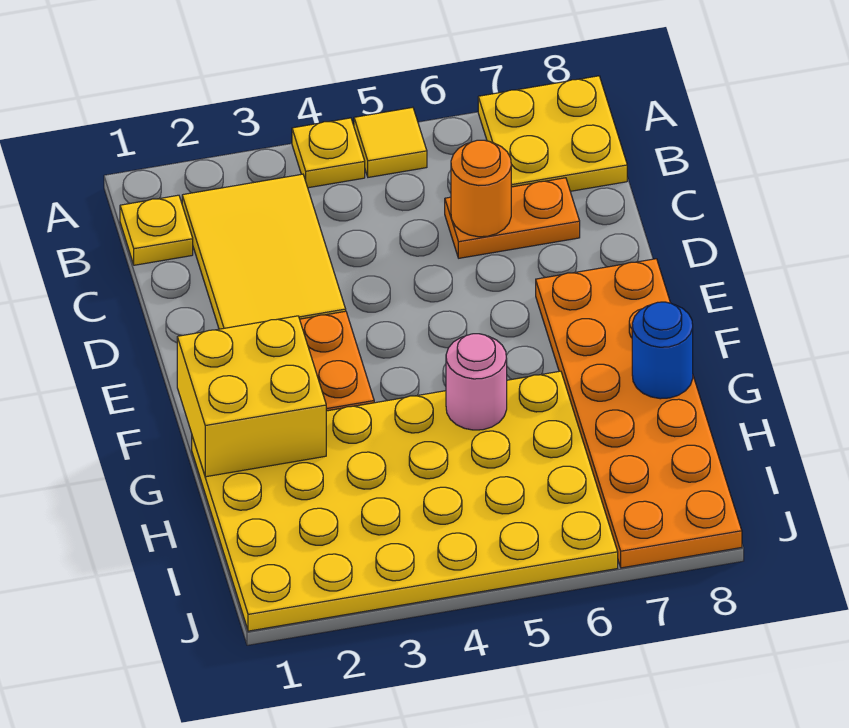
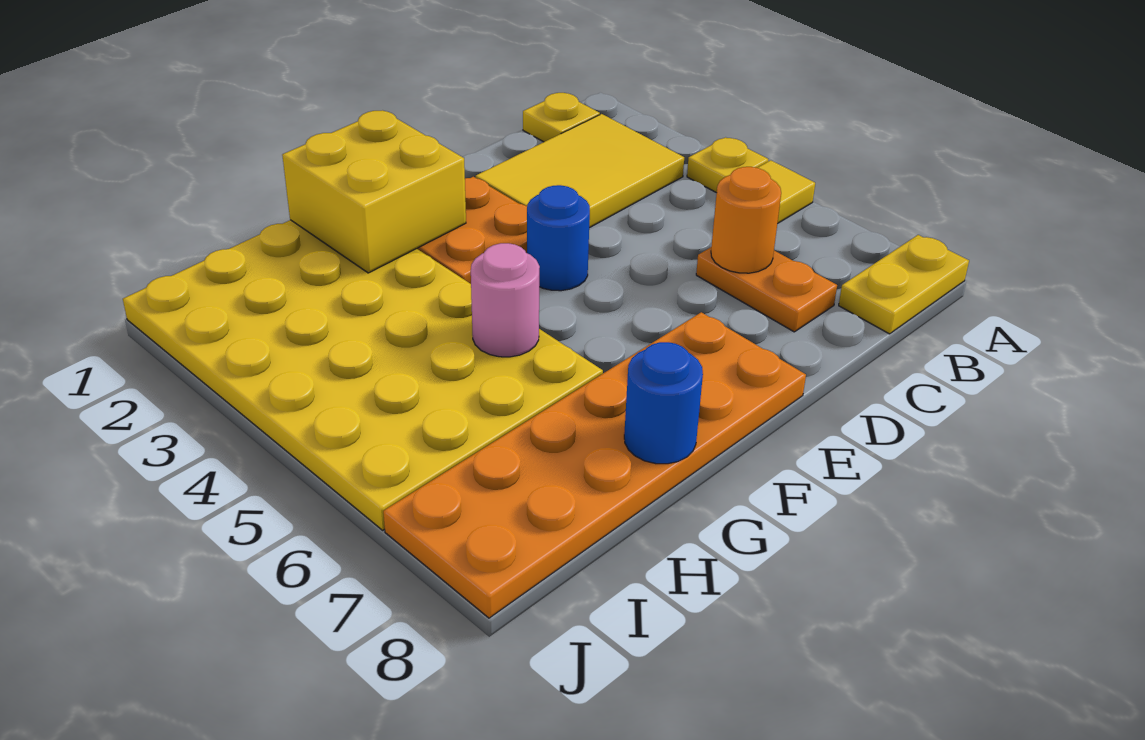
yellow plate A7:B8 level 1 -> yellow plate A8:B8 level 1
none -> blue round brick E4 level 1

